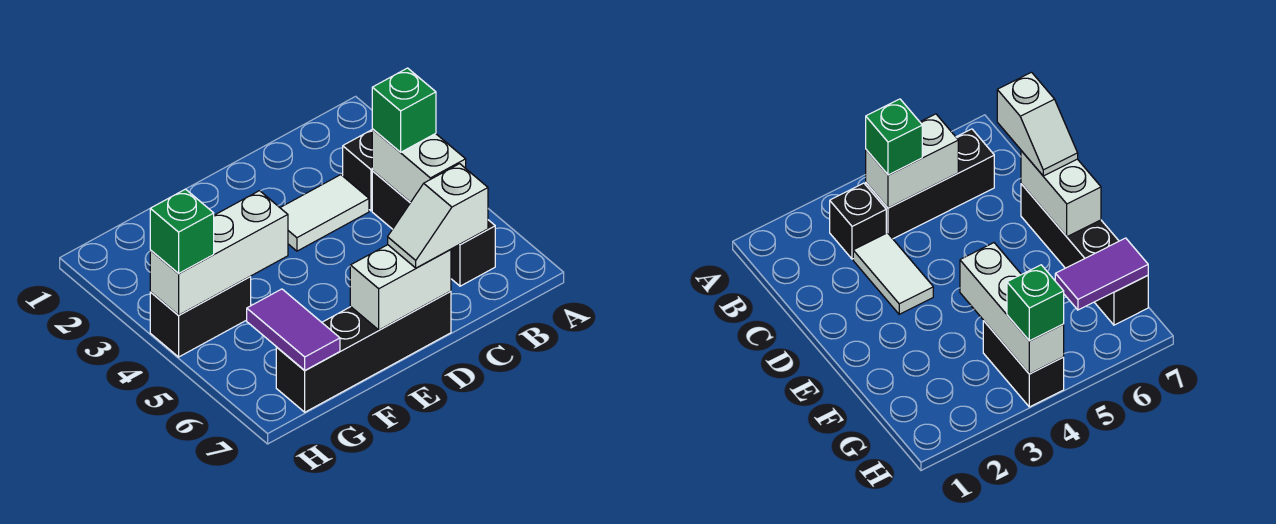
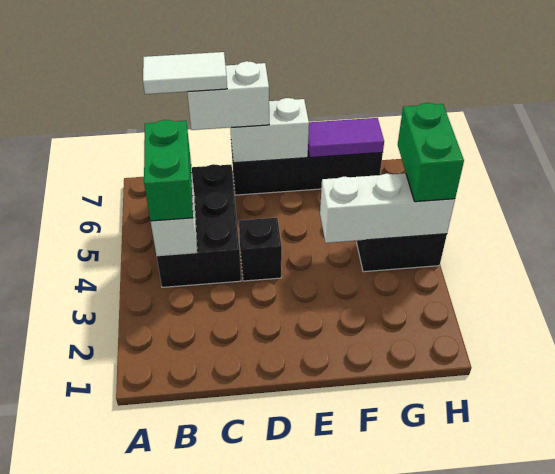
black brick B3 level 1 -> black brick D4 level 1
black brick B4:B6 level 1 -> black brick B4:C6 level 1
green brick B4 level 3 -> green brick B4:B5 level 3
white tile C3:D3 level 1 -> white tile B7:C7 level 4
white slope C7:D7 level 3 top C -> white brick C7:D7 level 3
purple tile G6:G7 level 2 -> purple tile F7:G7 level 2
green brick H4 level 3 -> green brick H4:H5 level 3

